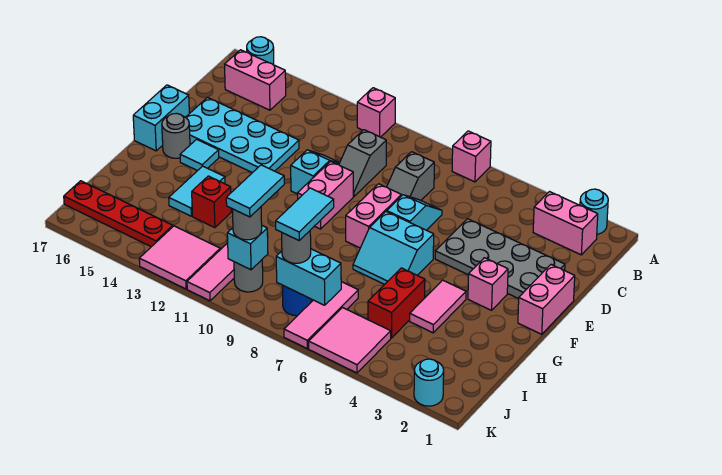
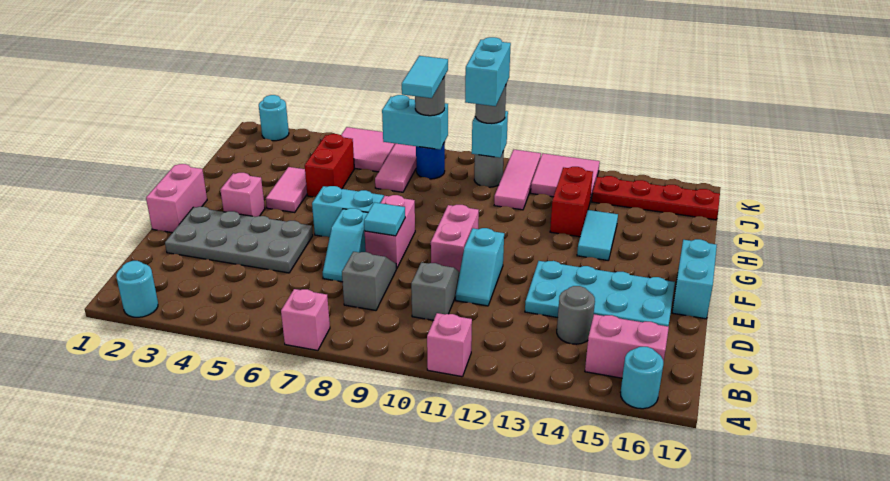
pink brick B2:B3 level 1 -> none
cyan tile F15 level 1 -> cyan tile E8 level 2
grey round brick F16 level 1 -> grey round brick C14 level 1
red brick H13 level 1 -> red brick H13:I13 level 1
cyan tile I10:J10 level 4 -> cyan brick I10:J10 level 4

